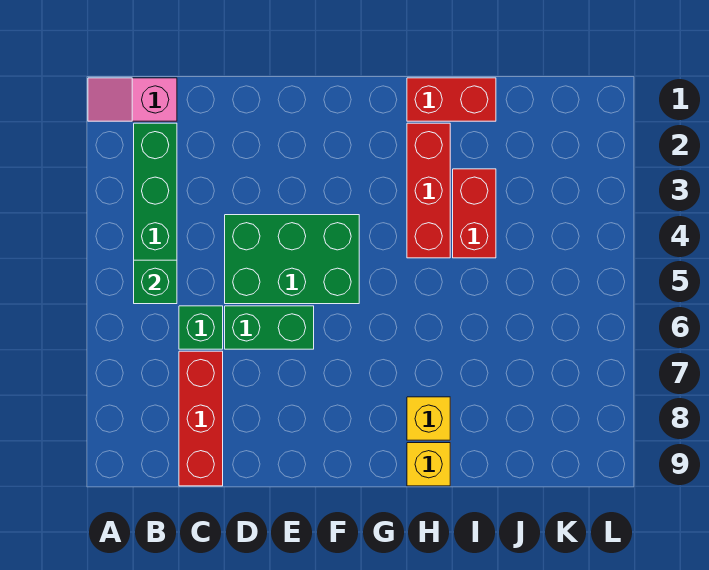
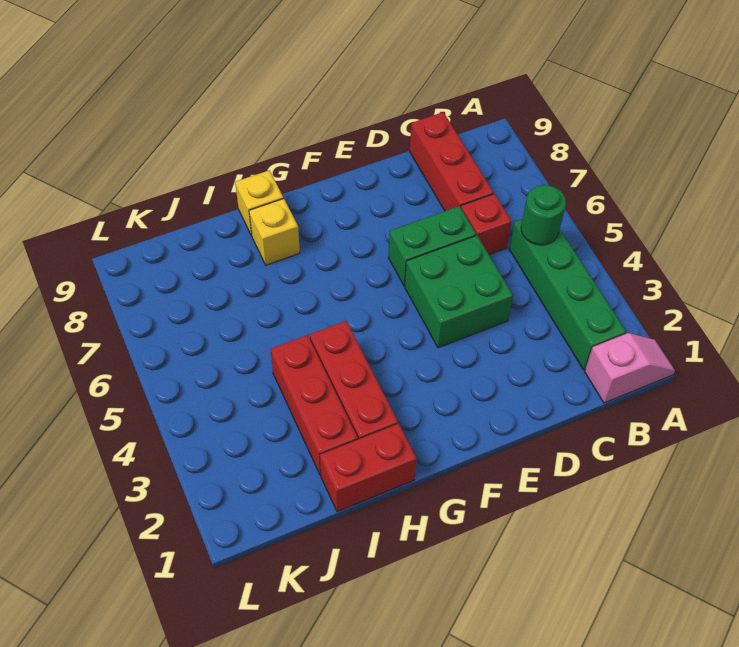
green brick B5 level 2 -> green round brick B5 level 2
green brick C6 level 1 -> red brick C6 level 1
green brick D4:F5 level 1 -> green brick D4:E5 level 1
red brick I3:I4 level 1 -> red brick I2:I4 level 1

